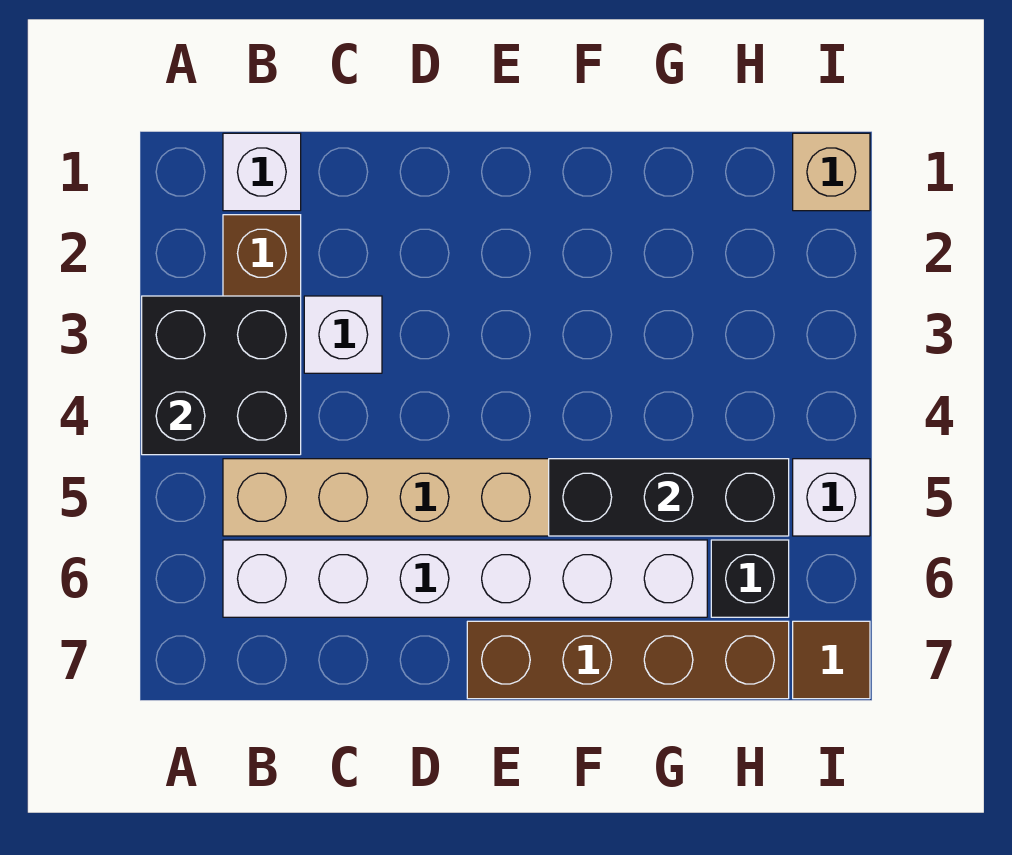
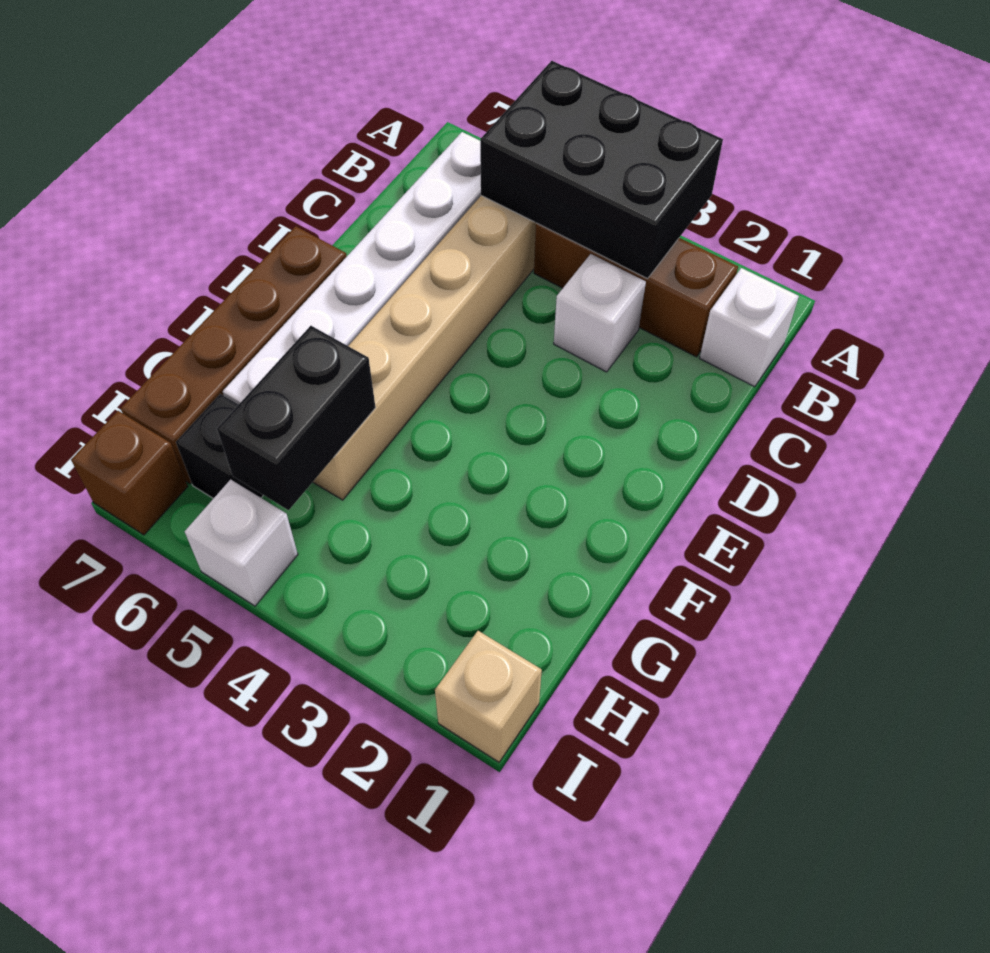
black brick A3:B4 level 2 -> black brick A3:B5 level 2
black brick F5:H5 level 2 -> black brick G5:H5 level 2
brown tile I7 level 1 -> brown brick I7 level 1

